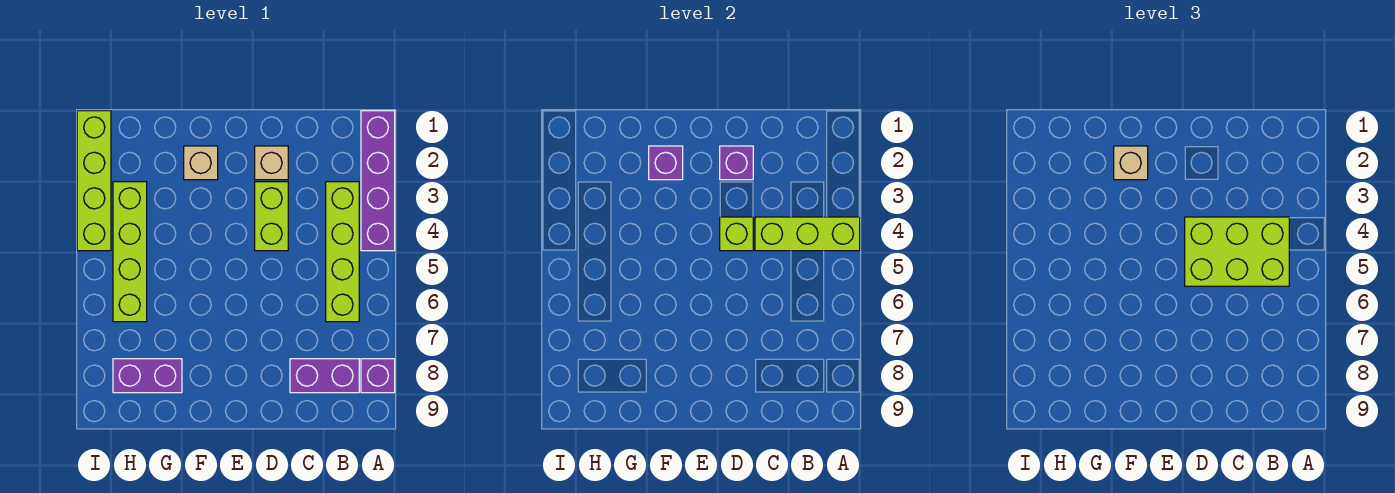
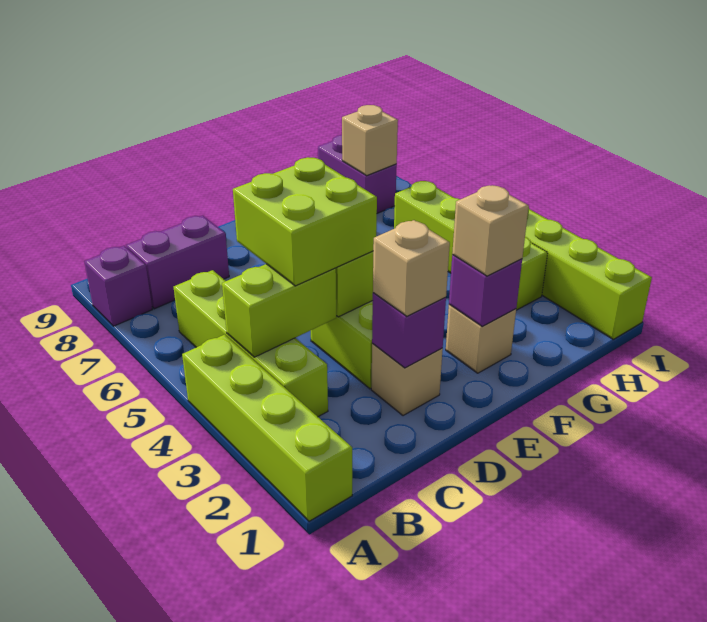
purple brick A1:A4 level 1 -> lime brick A1:A4 level 1
lime brick A4:C4 level 2 -> lime brick B4:C4 level 2
lime brick B4:D5 level 3 -> lime brick C4:D5 level 3
none -> tan brick D2 level 3
purple brick G8:H8 level 1 -> purple brick H8:H9 level 1
none -> tan brick H8 level 2

